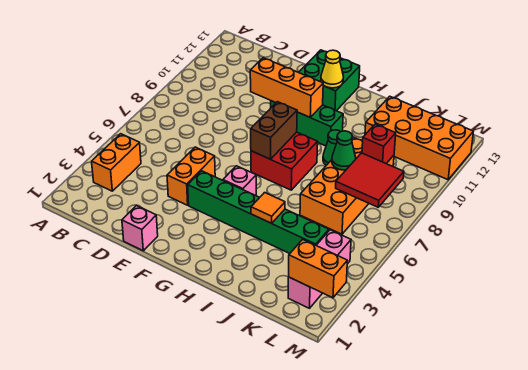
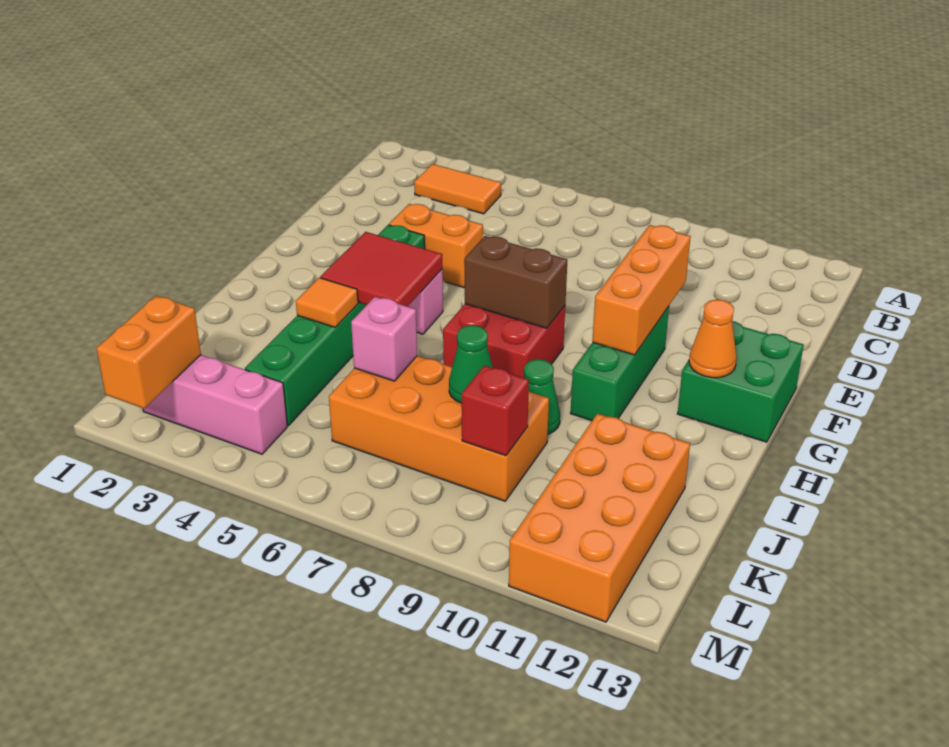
orange brick B3:B4 level 1 -> orange tile B3:B4 level 1
pink brick E1 level 1 -> pink brick J6 level 2
yellow cone G12 level 2 -> orange cone G12 level 2
red tile K7:L8 level 2 -> red tile G4:H5 level 2

